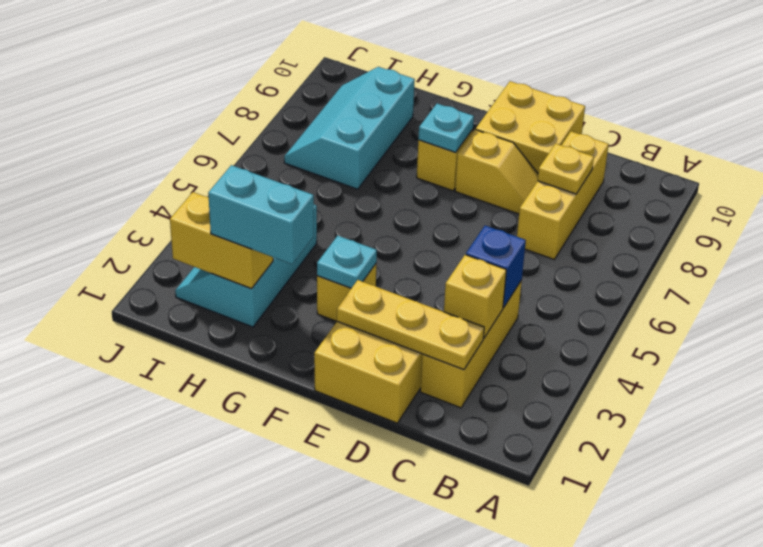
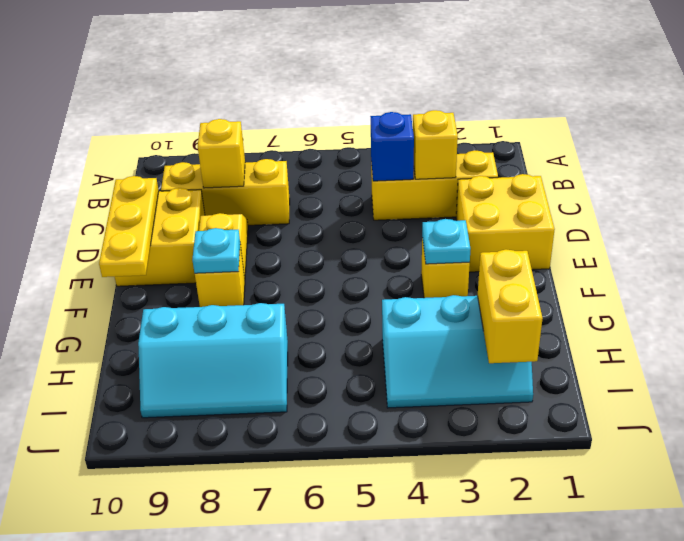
yellow plate C2:E2 level 2 -> yellow plate D10:F10 level 2
yellow plate C8 level 2 -> yellow brick C8 level 2
cyan brick G2:H2 level 3 -> none

